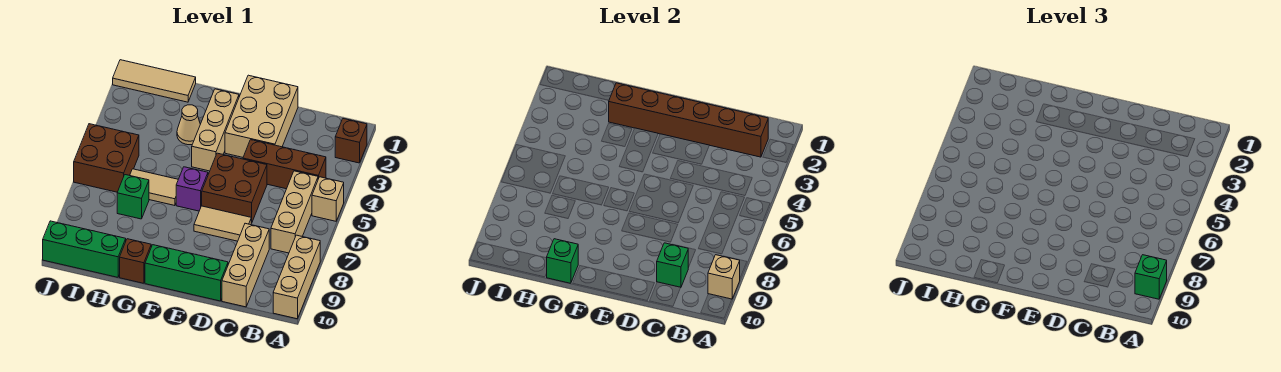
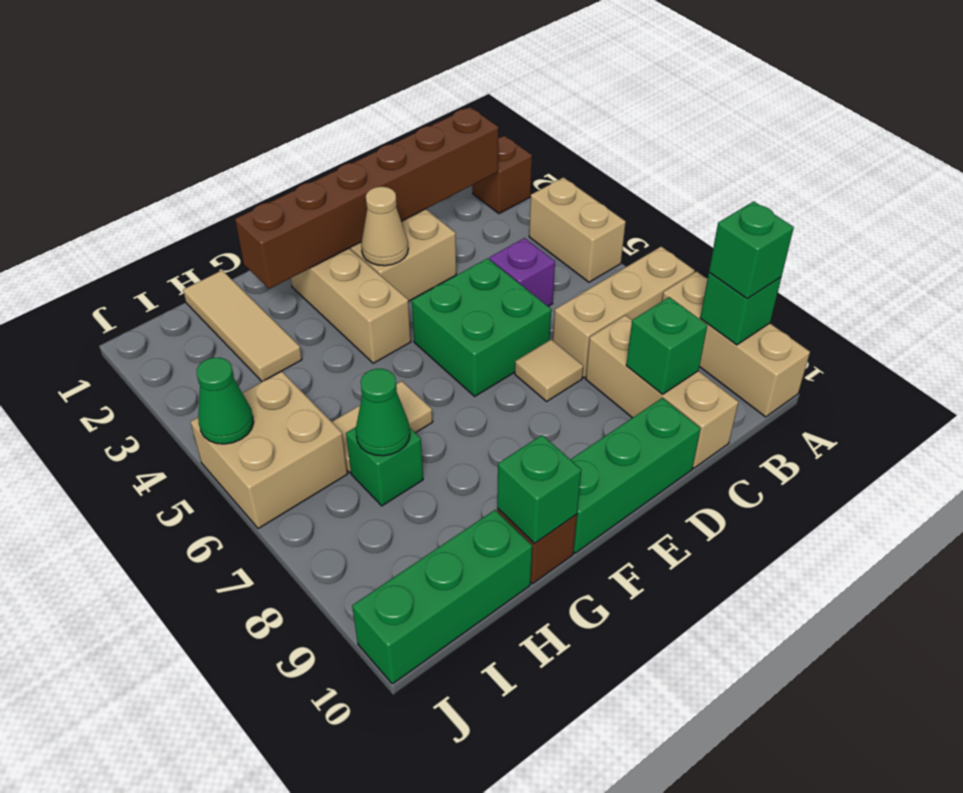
tan brick A5 level 1 -> tan brick A4:A5 level 1
tan brick A9 level 2 -> green brick A9 level 2
brown brick B4:D4 level 1 -> none
tan brick B5:B7 level 1 -> tan brick A7:C7 level 1
brown brick D5:E6 level 1 -> green brick D5:E6 level 1
tan tile D7:E7 level 1 -> tan tile D7 level 1
purple brick F6 level 1 -> purple brick C5 level 1
tan cone G3 level 1 -> tan cone E3 level 2
tan tile H1:J1 level 1 -> tan tile H1:H3 level 1
none -> green cone H7 level 2
brown brick I5:J6 level 1 -> tan brick I5:J6 level 1
none -> green cone J5 level 2

